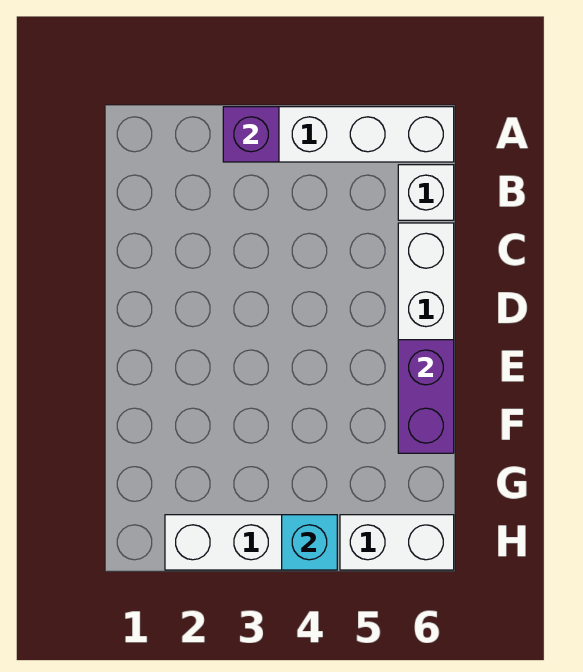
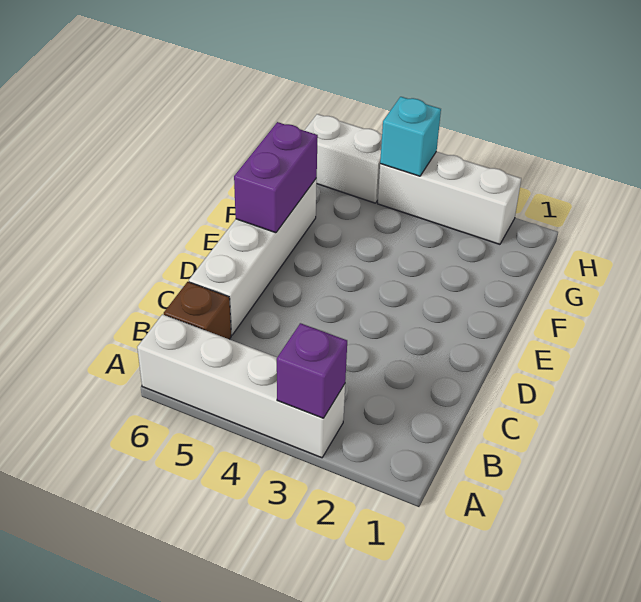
white brick B6 level 1 -> brown brick B6 level 1

